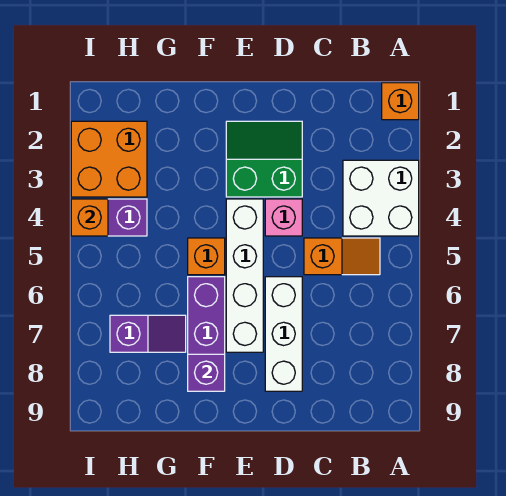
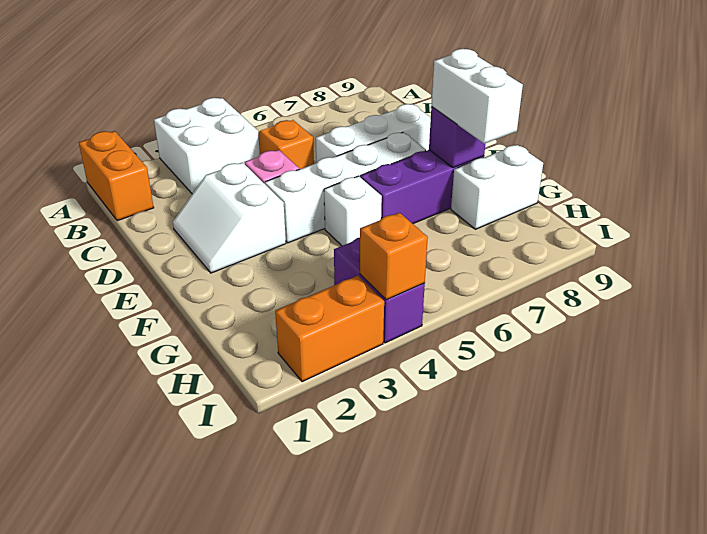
orange brick A1 level 1 -> orange brick A1:B1 level 1
green slope D2:E3 level 1 top 3 -> white slope D2:E3 level 1 top 3
orange brick F5 level 1 -> white brick F5 level 1
none -> white brick F8:G8 level 3
purple slope G7:H7 level 1 top H -> none
none -> white brick G8:G9 level 1
orange brick H2:I3 level 1 -> orange brick I2:I3 level 1

